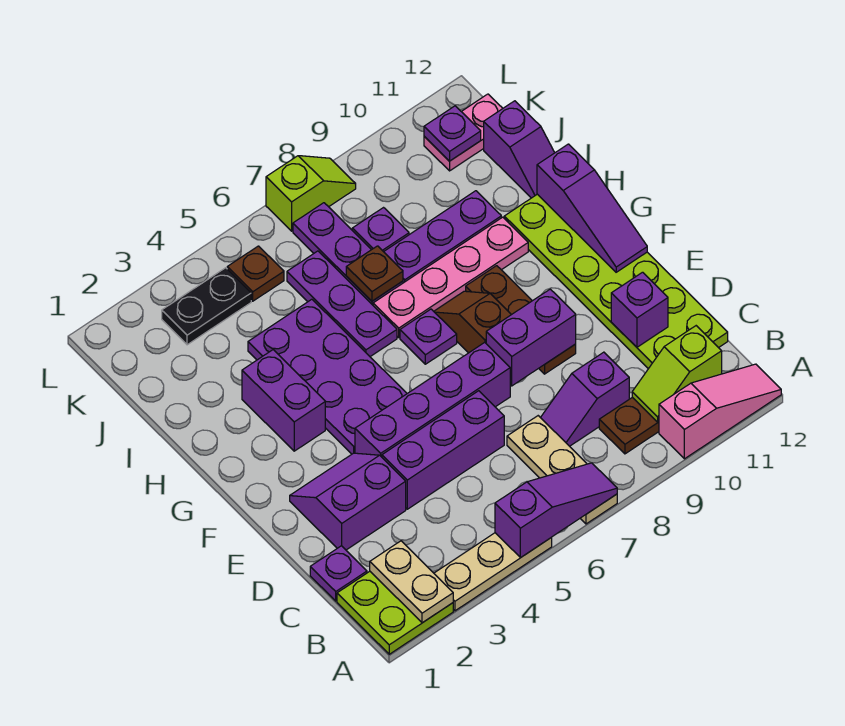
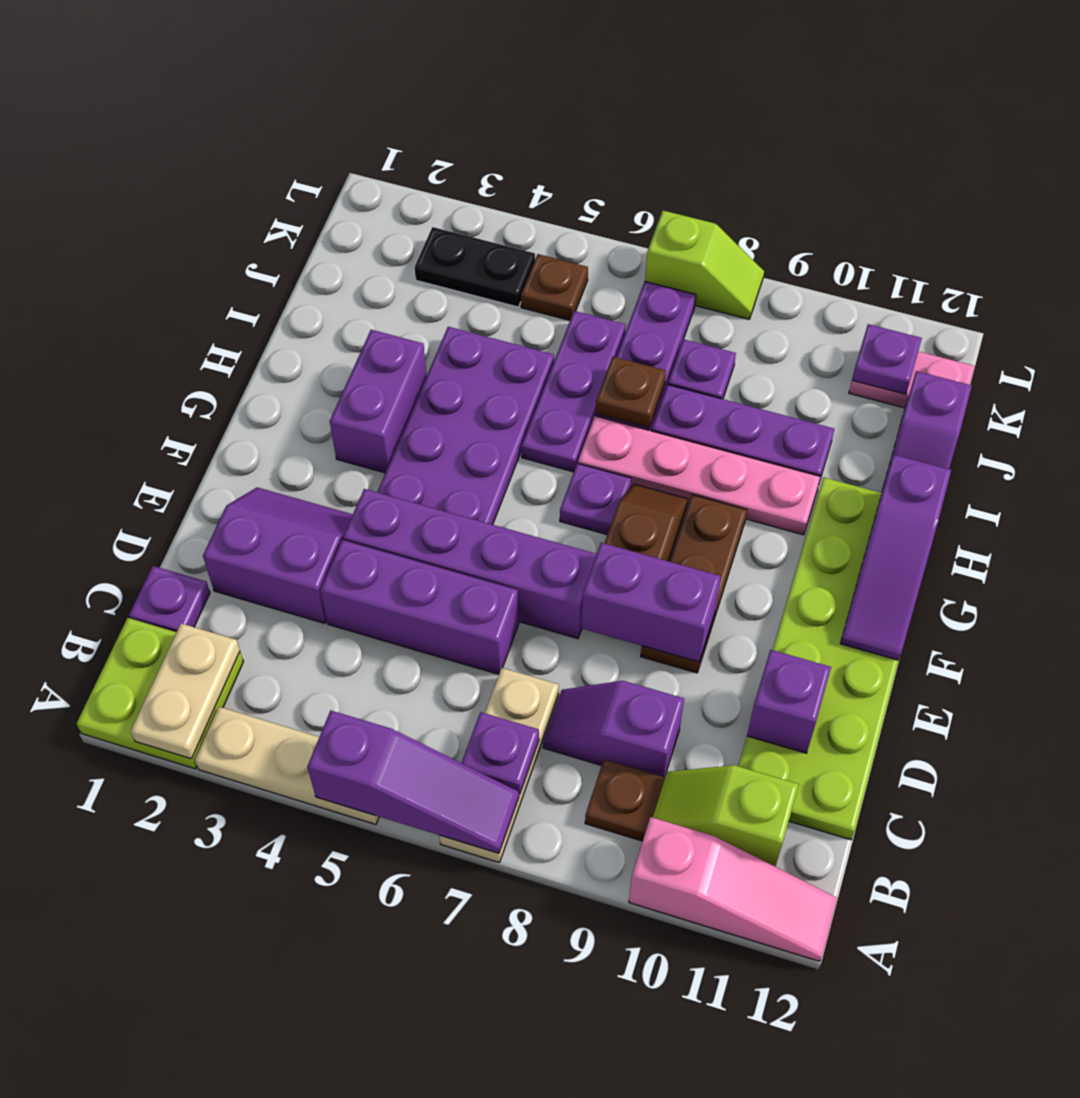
none -> purple plate B7 level 2

